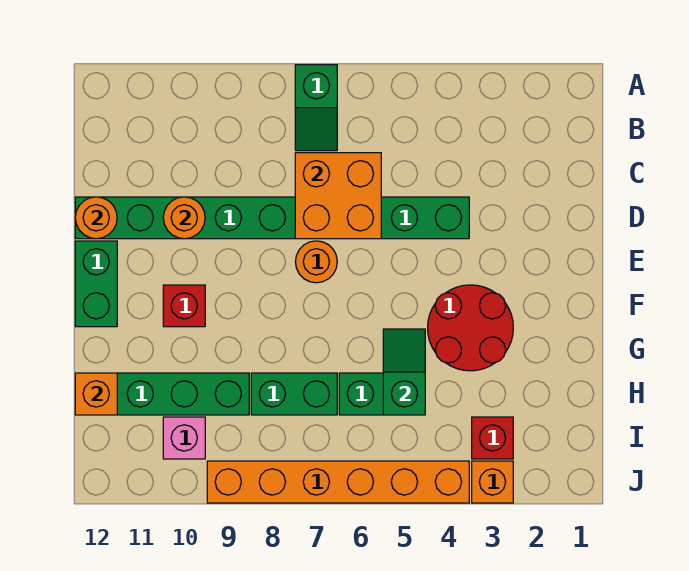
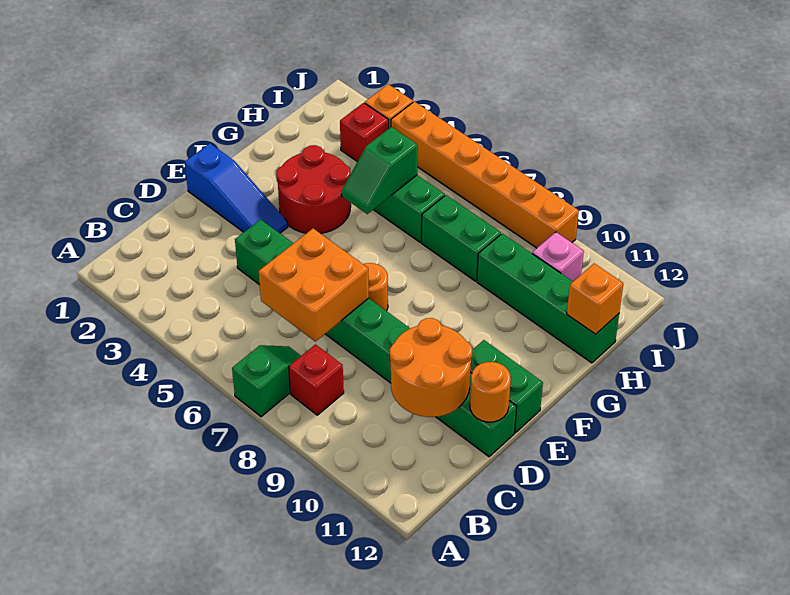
orange round brick D10 level 2 -> orange round brick C10:D11 level 2
none -> blue slope E1:E3 level 1 top 1
green brick E12:F12 level 1 -> green brick E11:E12 level 1
red brick F10 level 1 -> red brick B8 level 1

